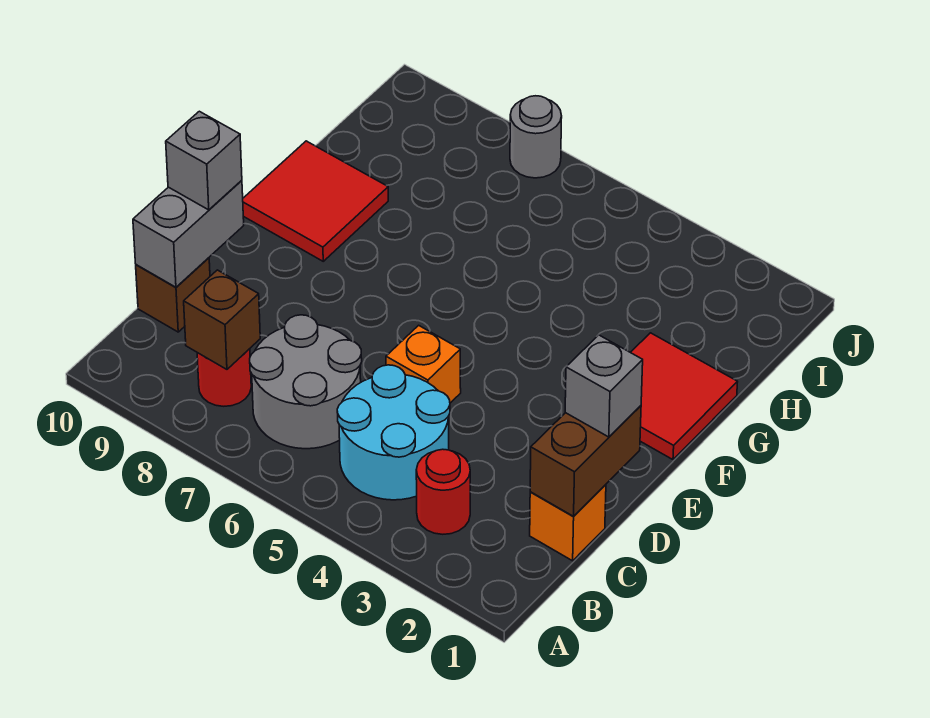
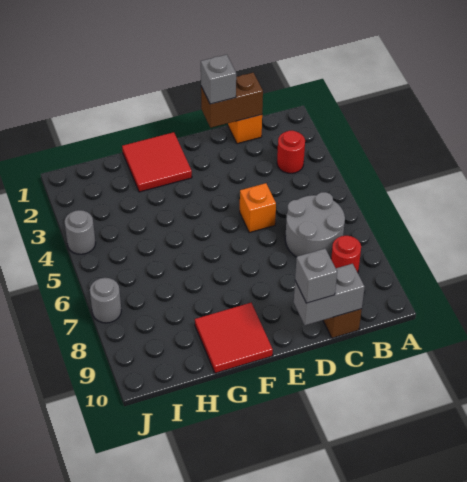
cyan round brick B4:C5 level 1 -> none
brown brick B8 level 2 -> none
none -> grey round brick J4 level 1

